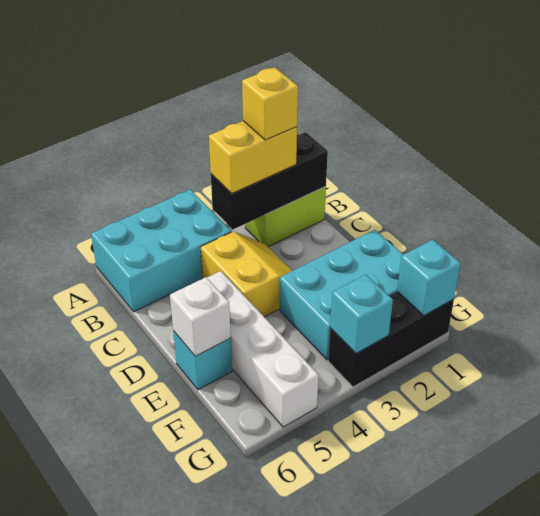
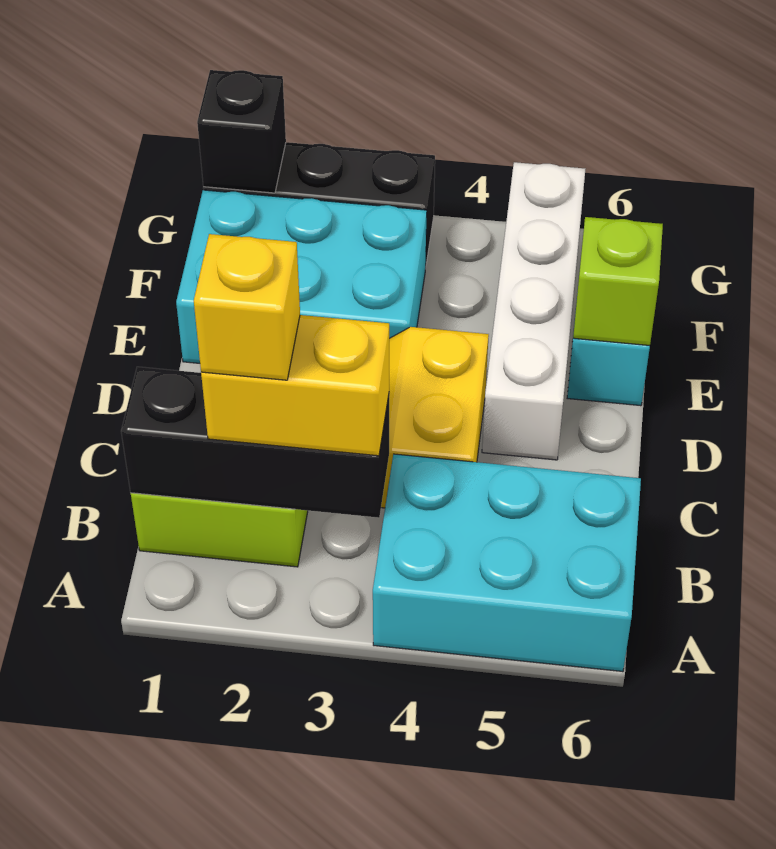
white brick E6 level 2 -> lime brick E6 level 2
cyan brick G1 level 2 -> black brick G1 level 2
cyan brick G3 level 2 -> none

